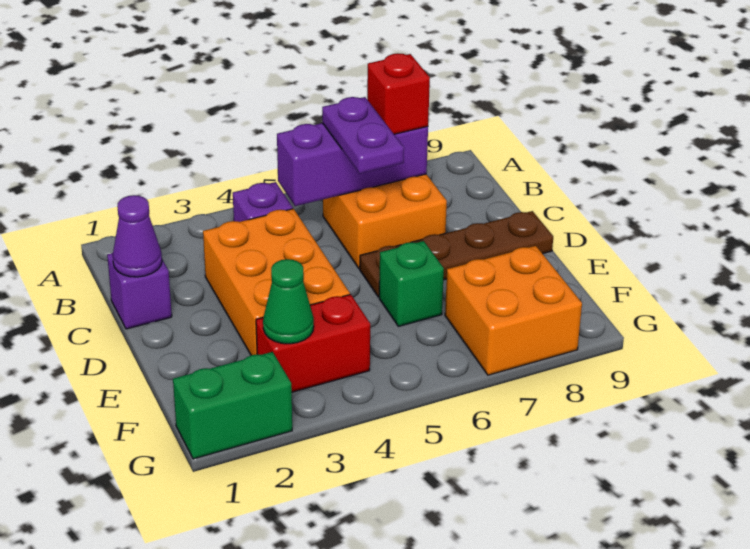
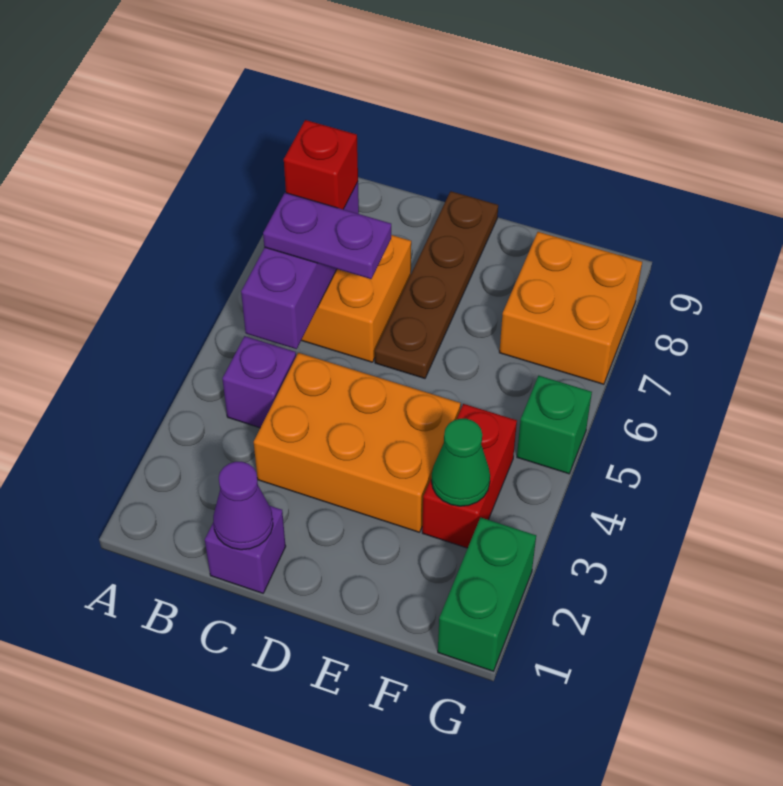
green brick E6 level 1 -> green brick G5 level 1

